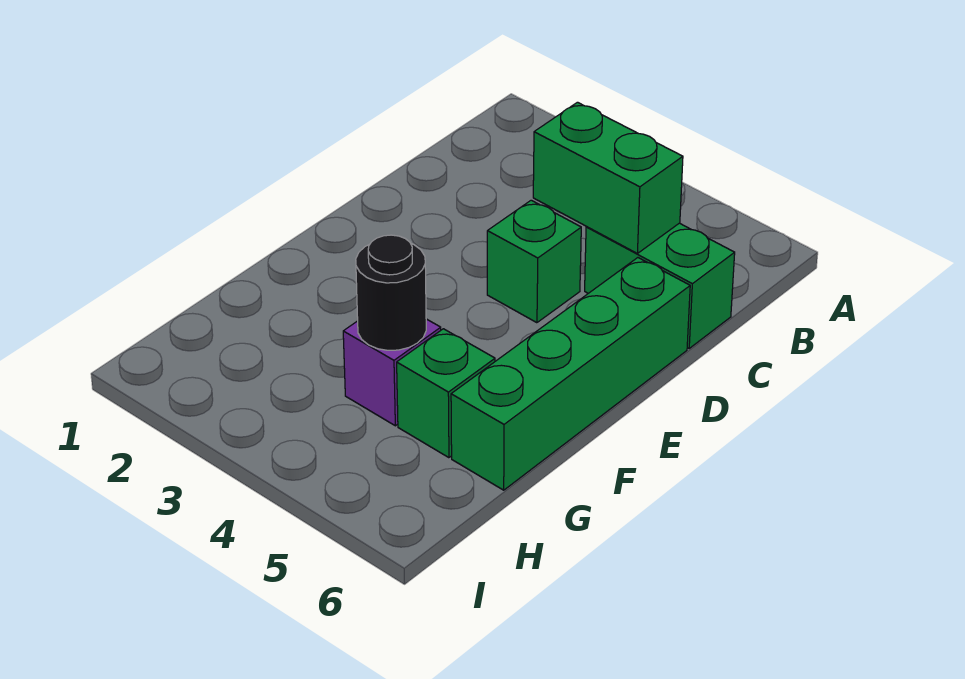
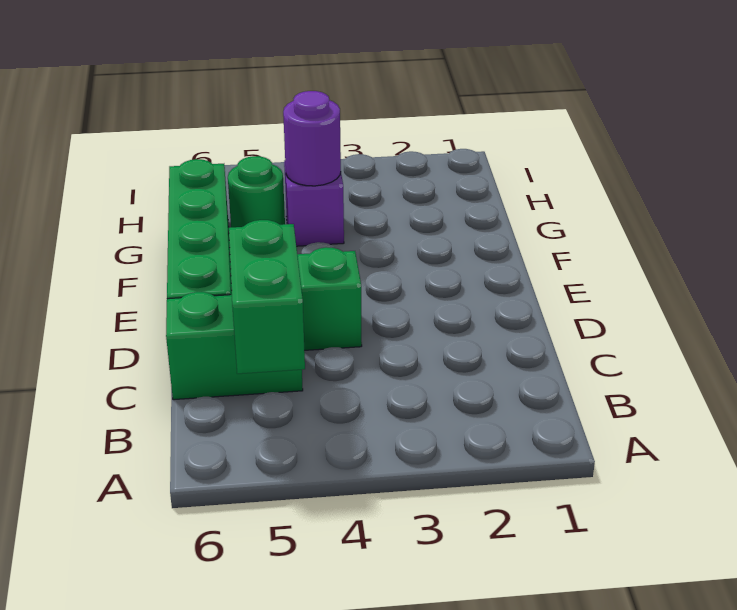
green brick C4:C5 level 2 -> green brick B5:C5 level 2
black round brick G4 level 2 -> purple round brick G4 level 2
green brick G5 level 1 -> green round brick G5 level 1

